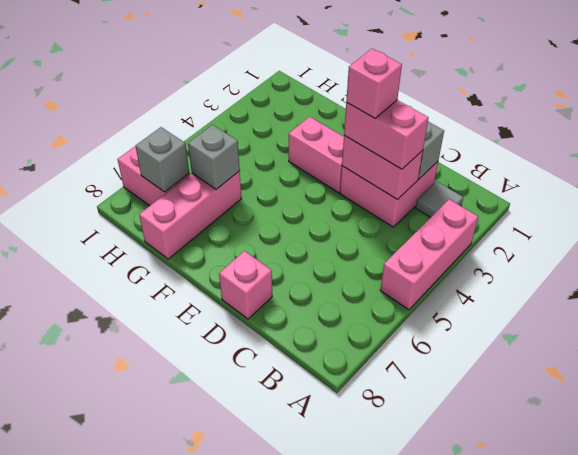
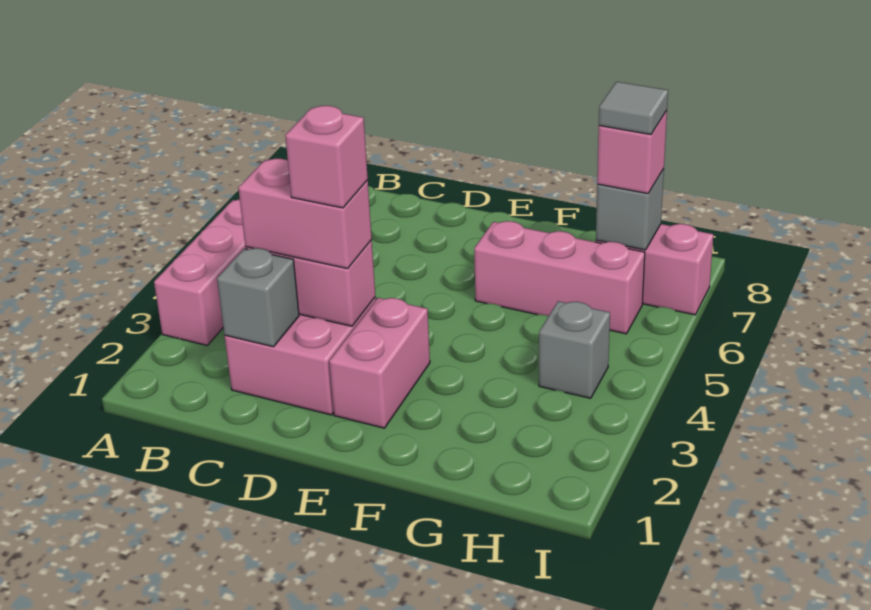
grey tile B2 level 1 -> grey tile H7 level 4
pink brick D8 level 1 -> pink brick H7 level 3
pink brick E3:F3 level 1 -> pink brick E2:E3 level 1
pink brick G6:G8 level 1 -> pink brick F6:H6 level 1
grey brick G6 level 2 -> grey brick H4 level 1

